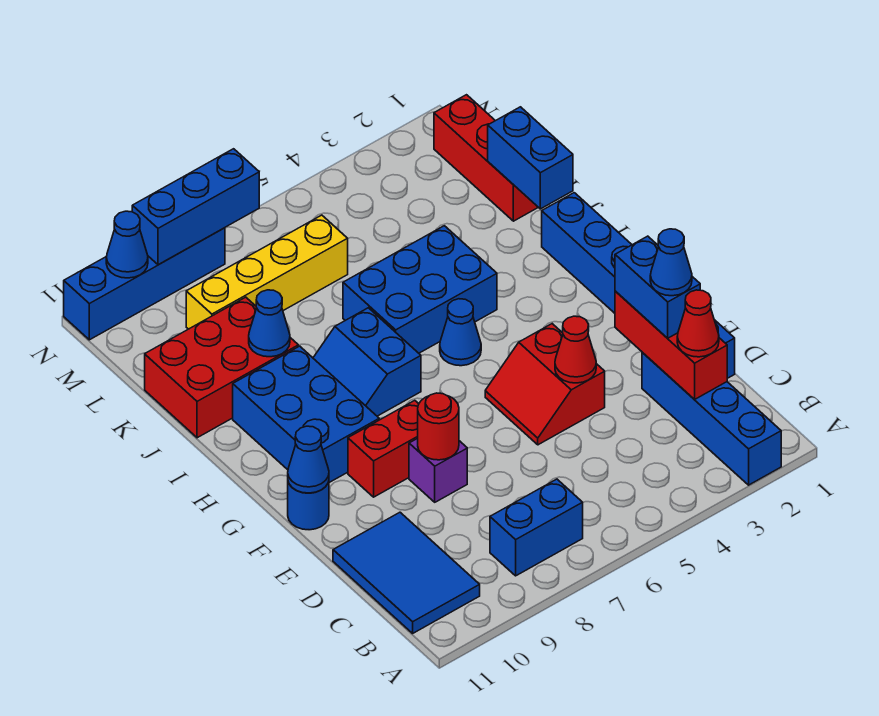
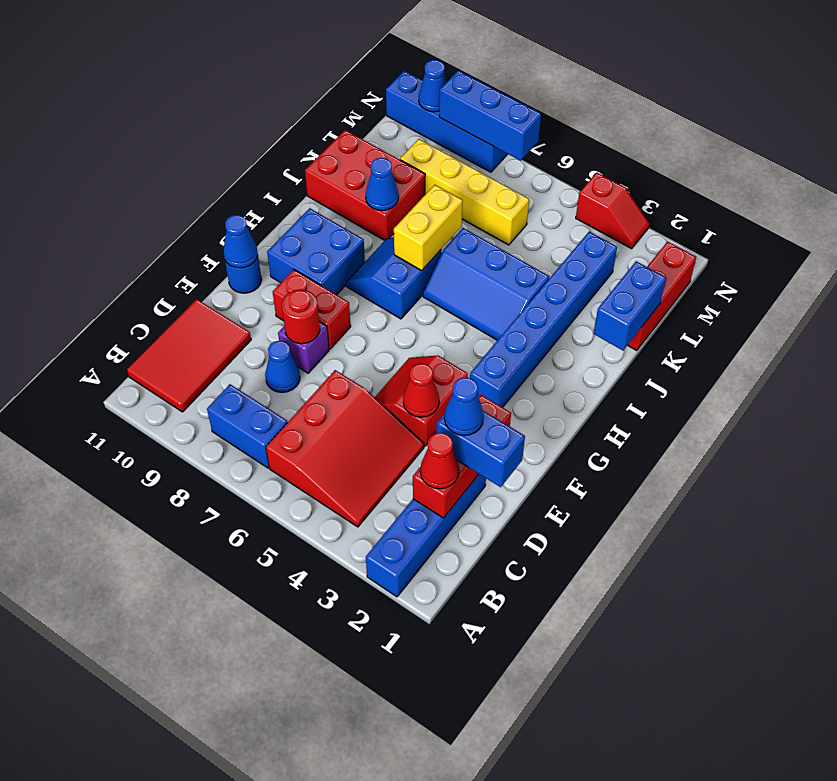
none -> red slope B4:D6 level 1 top 6
blue tile B10:D11 level 1 -> red tile B10:D11 level 1
blue brick D1:I1 level 1 -> blue brick G3:L3 level 1
blue brick D2:E2 level 3 -> blue brick D1:D2 level 3
blue brick G9:I10 level 1 -> blue brick G9:H10 level 1
blue cone H5 level 1 -> blue cone D8 level 1
blue brick I4:J6 level 1 -> blue slope I4:J6 level 1 top J
none -> yellow brick I7:J7 level 2
none -> red slope N3:N4 level 1 top 4

